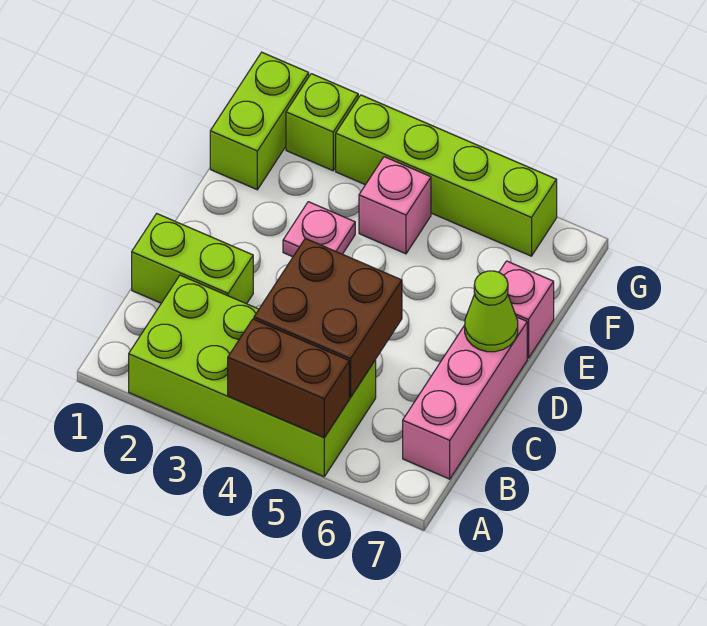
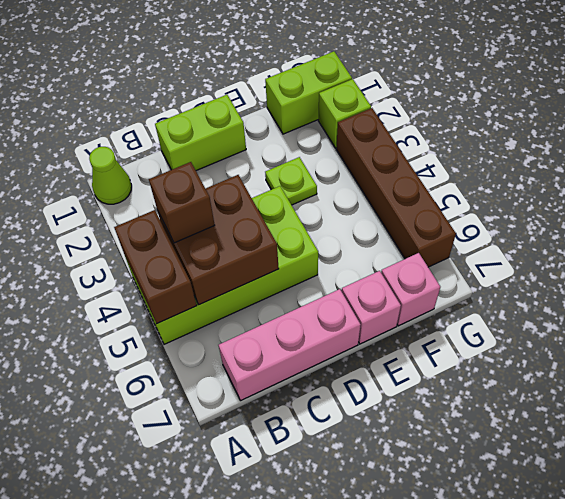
lime brick A2:B5 level 1 -> lime brick A4:D5 level 1
none -> brown brick B4 level 3
lime brick C1:C2 level 1 -> lime brick C1:D1 level 1
lime cone D7 level 2 -> lime cone A1 level 1
pink plate E3 level 1 -> lime plate E3 level 1
pink brick F4 level 1 -> pink brick F7 level 1
lime brick G3:G6 level 1 -> brown brick G3:G6 level 1

